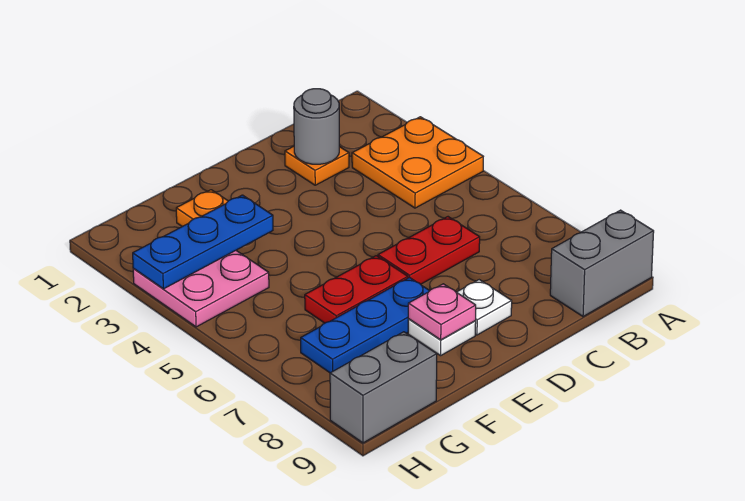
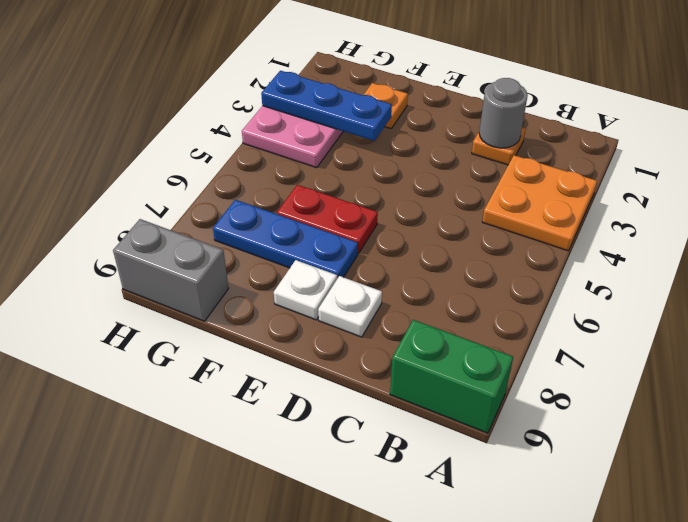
grey brick A9:B9 level 1 -> green brick A9:B9 level 1
red plate C6:D6 level 1 -> none
pink plate E8 level 2 -> none

